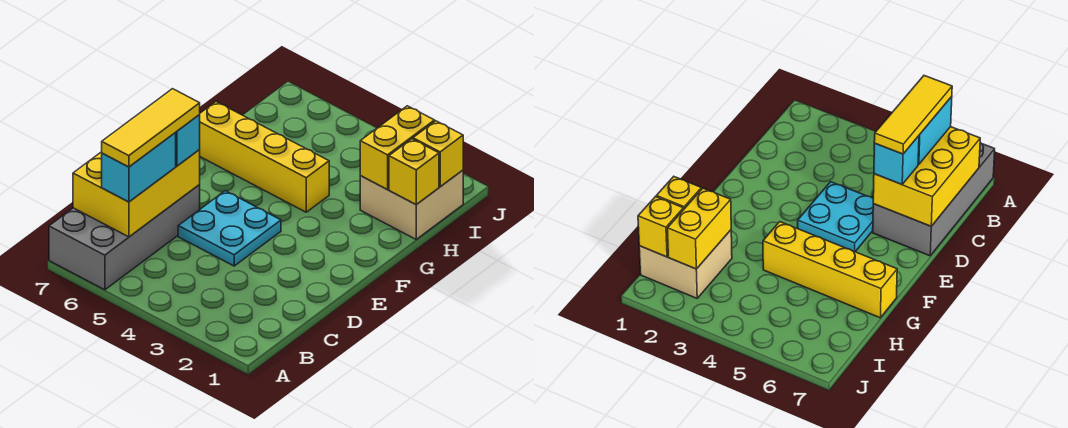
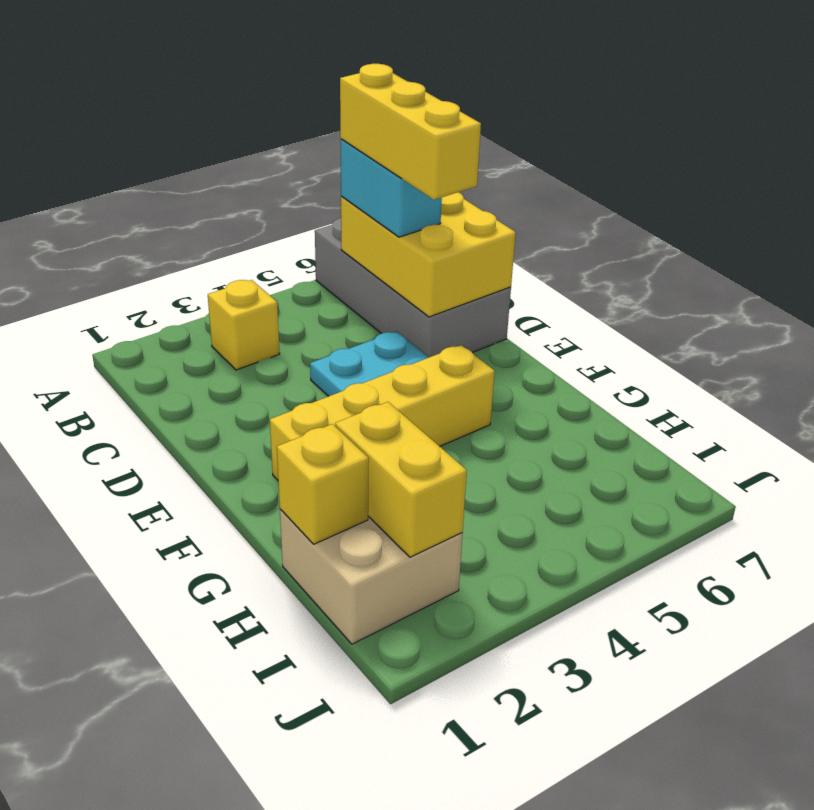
yellow tile B6:D6 level 4 -> yellow brick B6:D6 level 4
cyan brick D6 level 3 -> none
yellow brick G4:G7 level 1 -> yellow brick F2:F5 level 1
yellow brick I1 level 2 -> yellow brick B3 level 1

